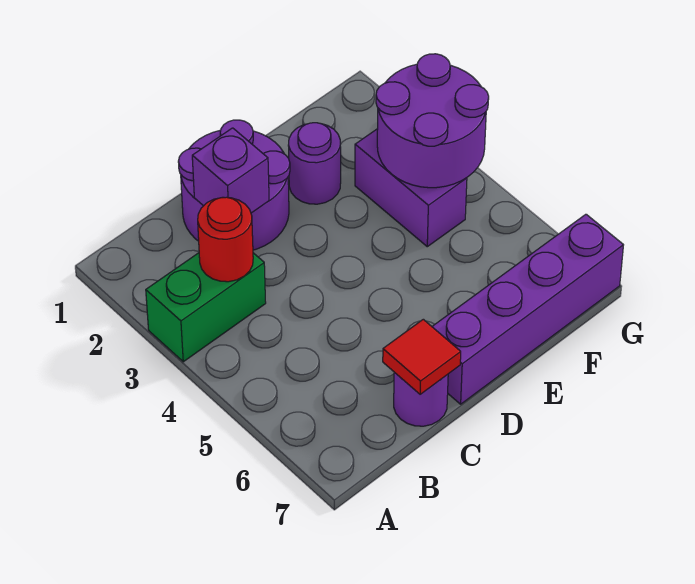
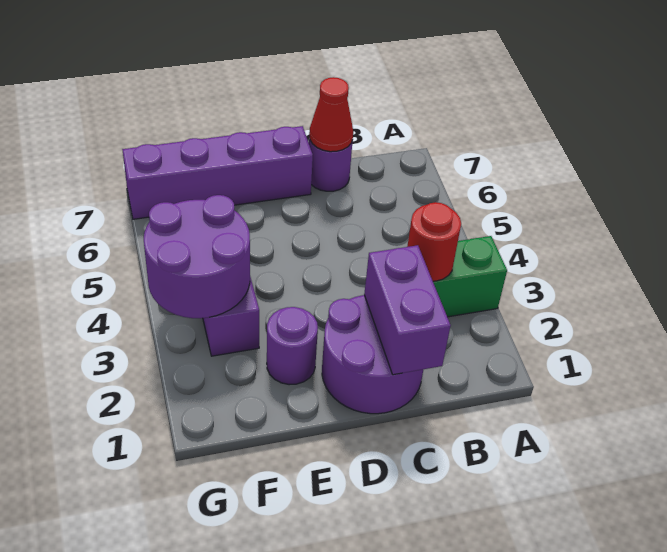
purple brick C2 level 2 -> purple brick C1:C2 level 2
red tile C7 level 2 -> red cone C7 level 2

